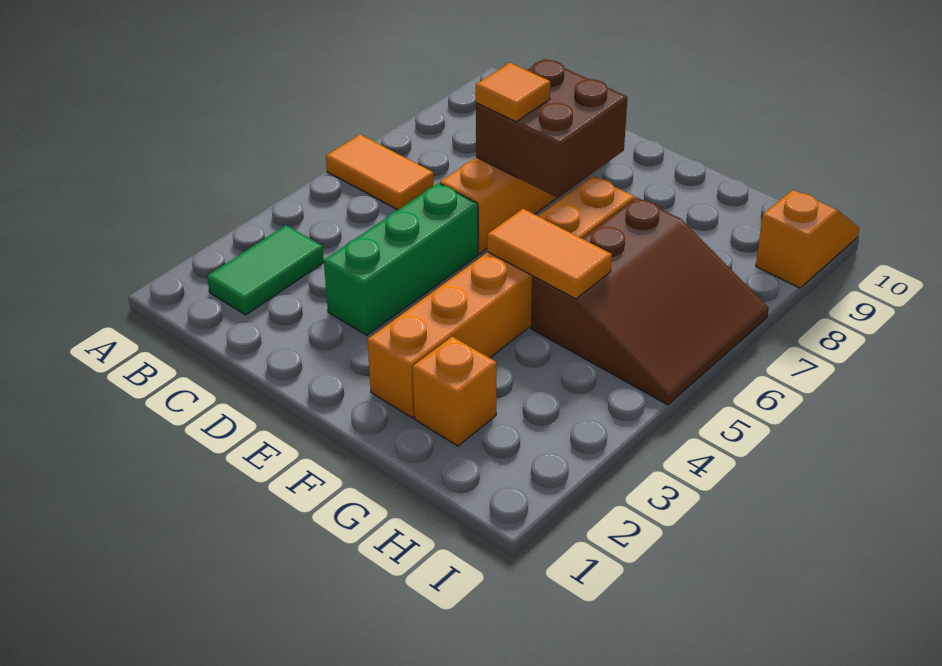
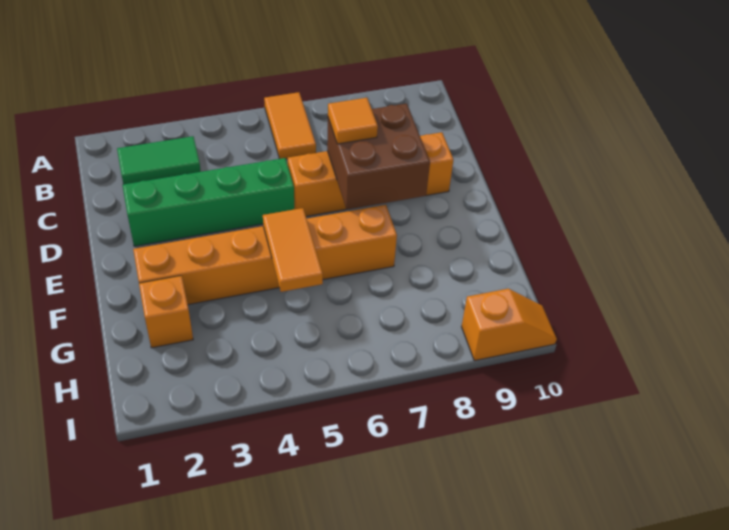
green brick D3:D5 level 1 -> green brick D2:D5 level 1
brown slope G5:I7 level 1 top G -> none

